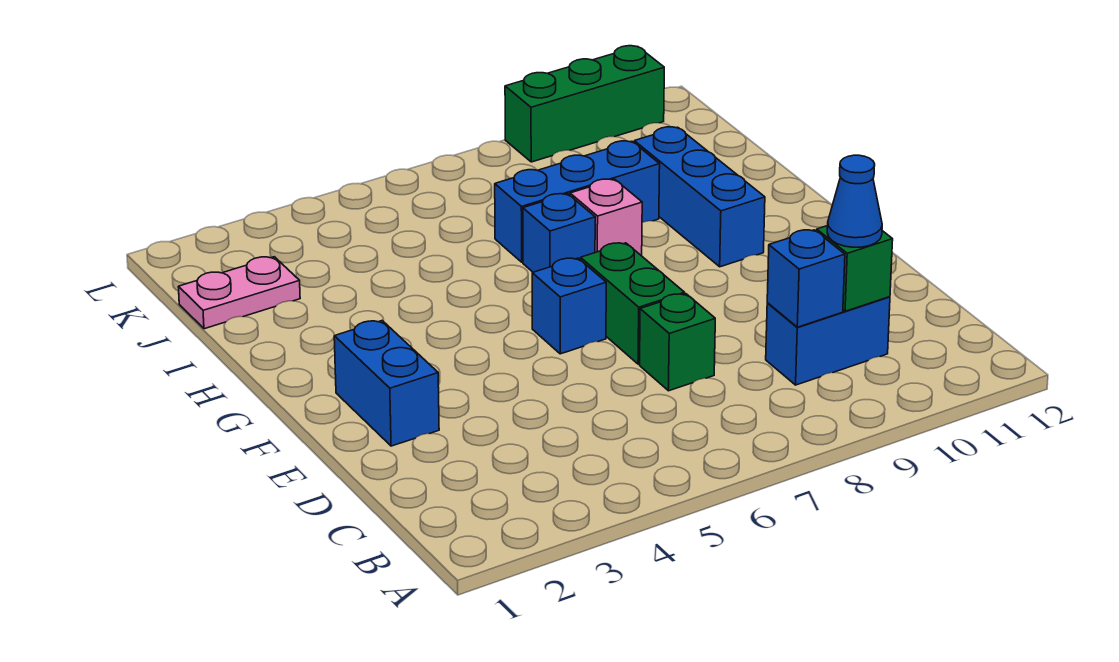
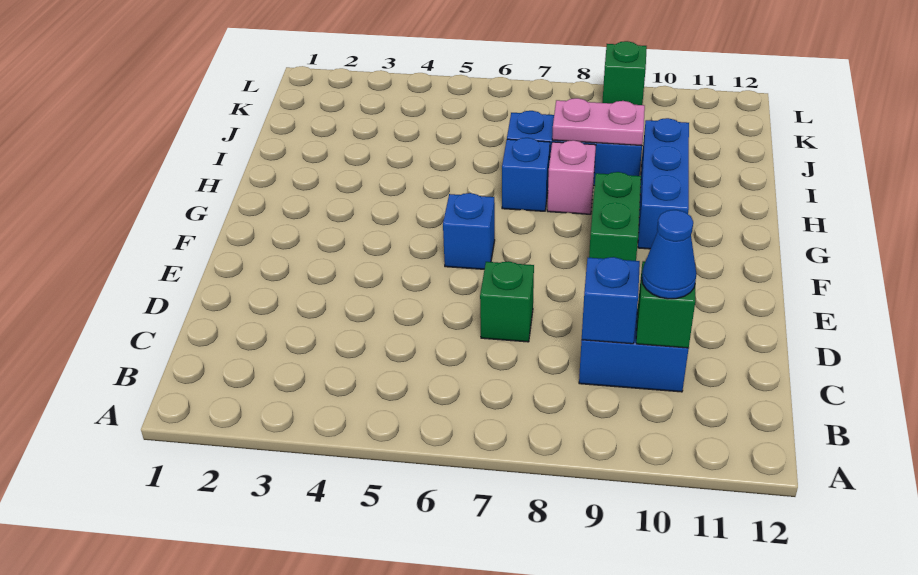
blue brick E2:F2 level 1 -> none
green brick E7:F7 level 1 -> green brick F9:G9 level 1
pink plate J1:J2 level 1 -> pink plate I8:I9 level 2
green brick L9:L11 level 1 -> green brick L9 level 1

